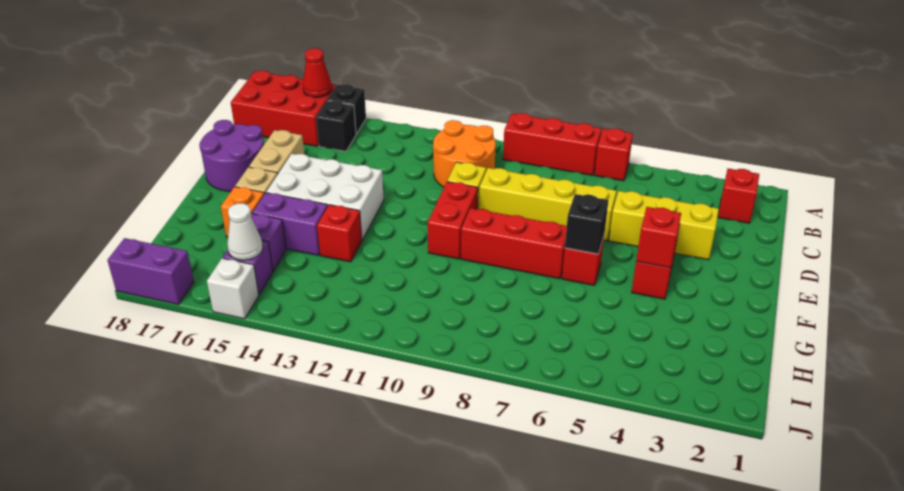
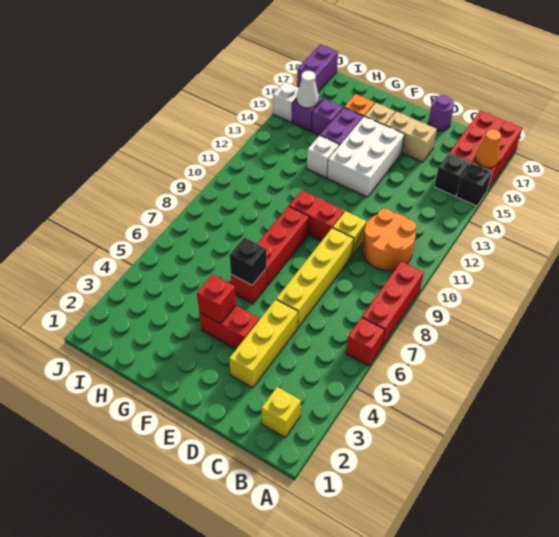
red cone A16 level 2 -> orange cone A16 level 2
red brick B2 level 1 -> yellow brick B2 level 1
purple round brick D17:E18 level 1 -> purple round brick D18 level 1
red brick G13 level 1 -> white brick G13 level 1

